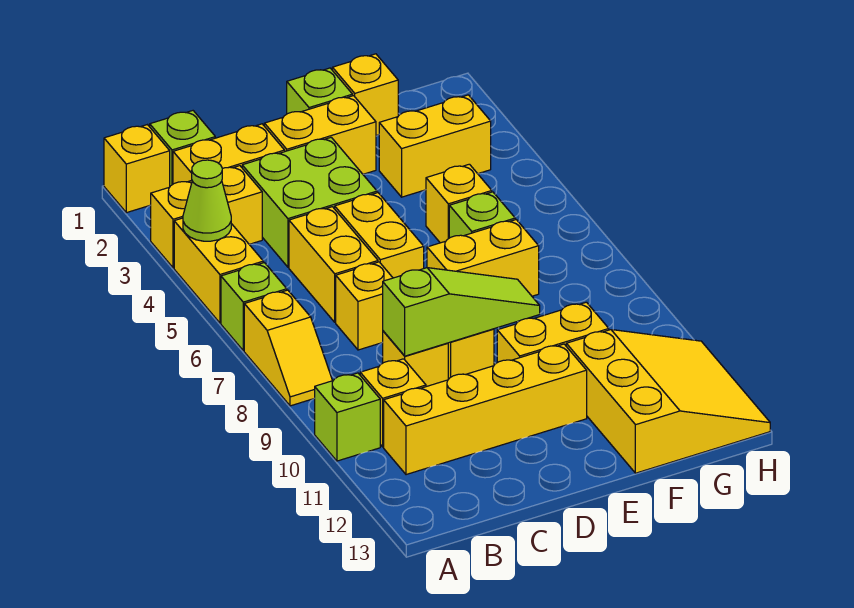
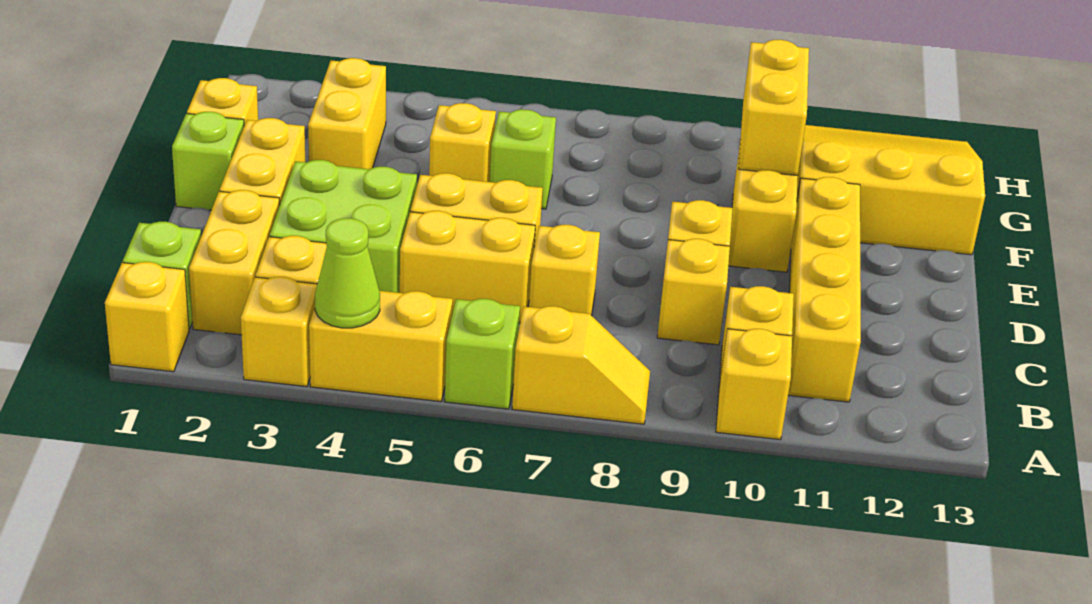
lime brick A10 level 1 -> yellow brick A10 level 1
lime slope C9:E9 level 2 top C -> none
yellow brick E7:F7 level 1 -> yellow brick F10:G10 level 2

